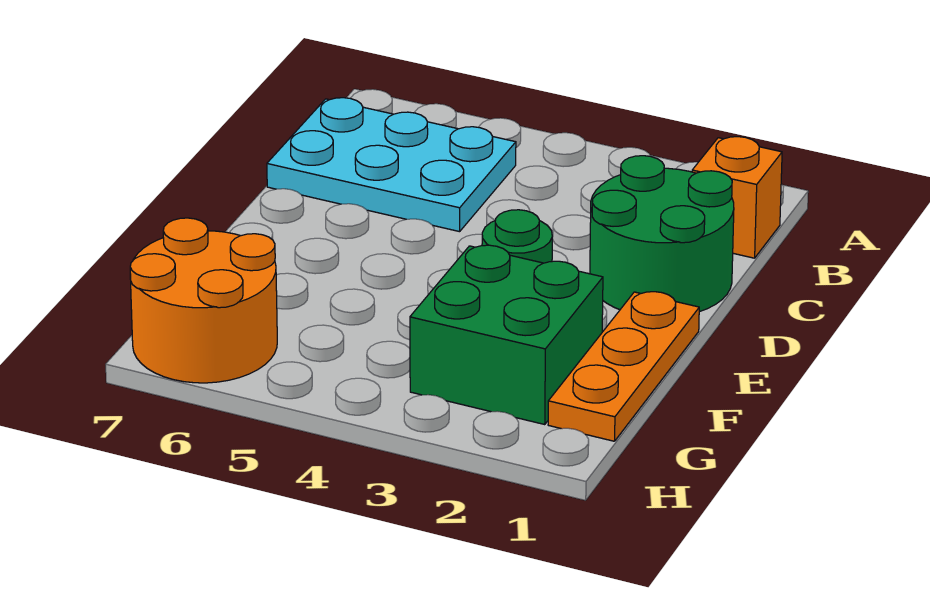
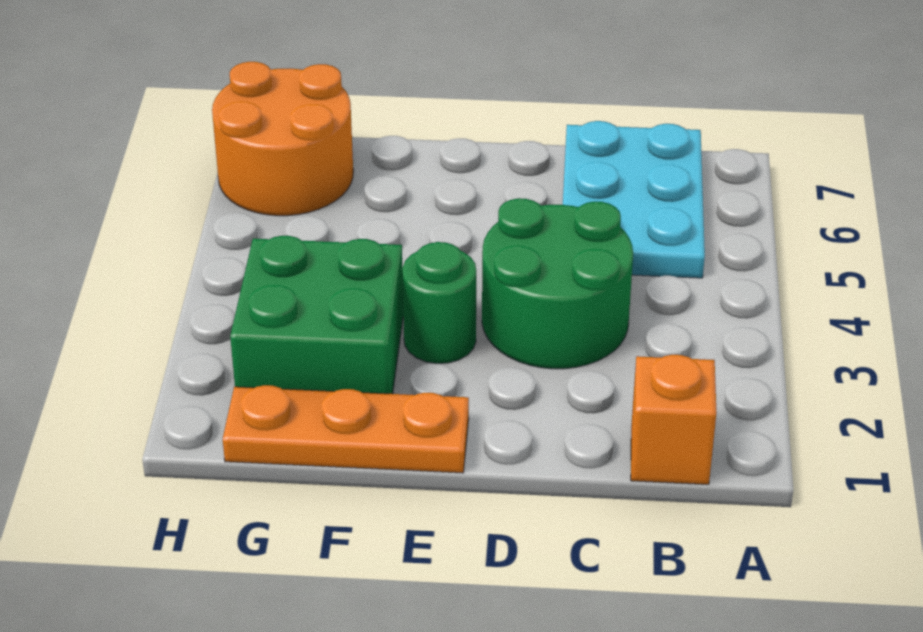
green round brick C1:D2 level 1 -> green round brick C3:D4 level 1

